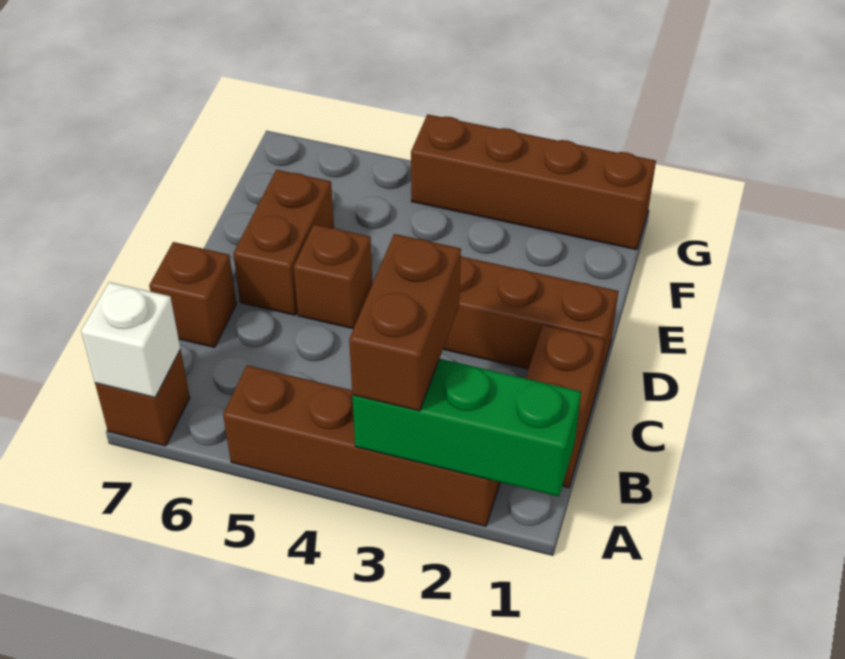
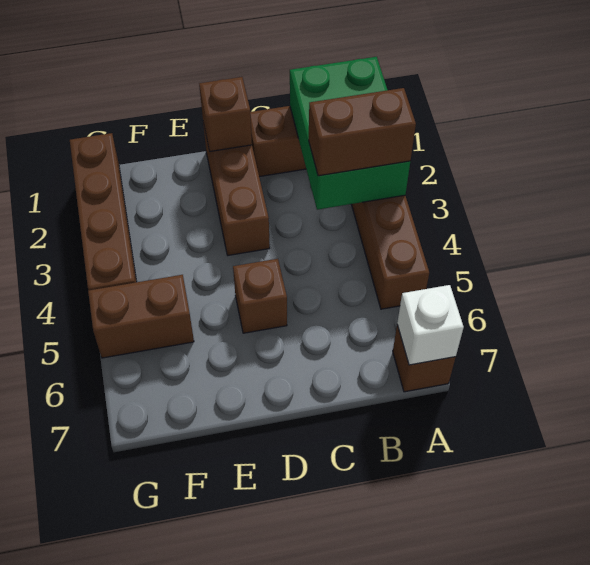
green brick A1:A3 level 2 -> green brick A1:B3 level 2
brown brick C7 level 1 -> brown brick D1 level 2
brown brick D6:E6 level 1 -> brown brick F5:G5 level 1

